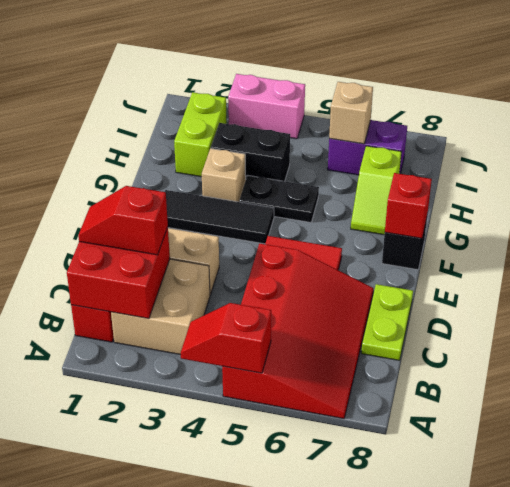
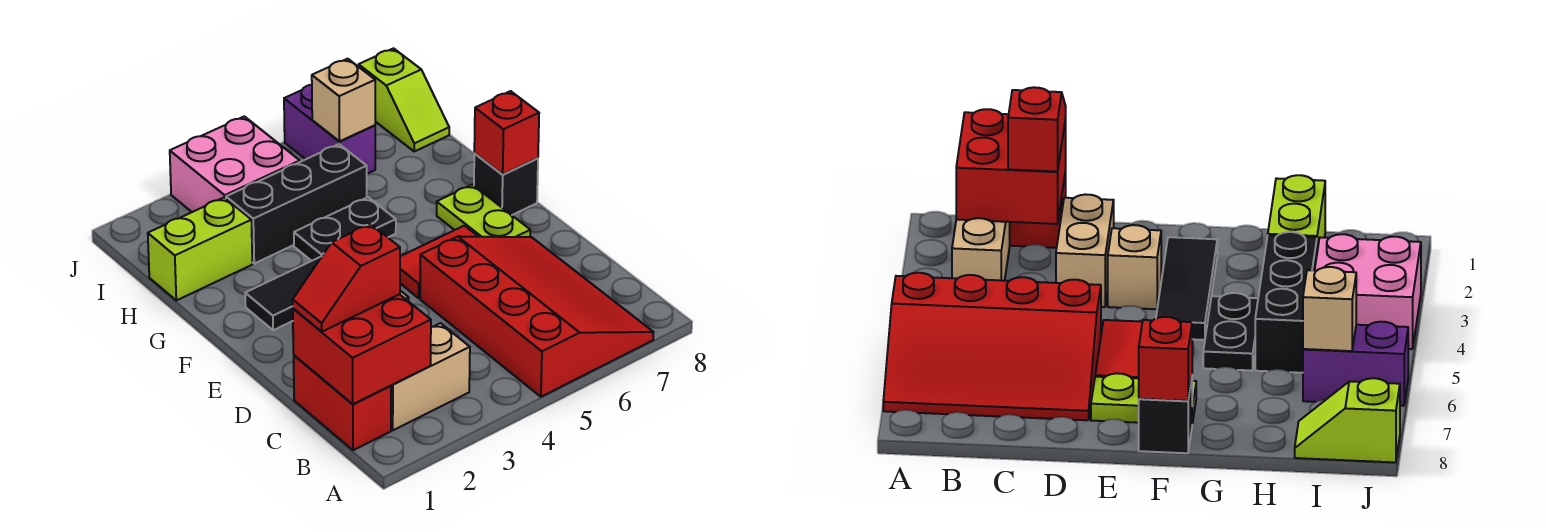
red slope A4:A5 level 2 top 5 -> none
tan brick B2:C3 level 1 -> tan brick B2:B3 level 1
lime plate C8:D8 level 1 -> lime plate E7:F7 level 1
tan brick G3 level 1 -> tan brick E3 level 1
lime slope G7:H7 level 1 top H -> lime slope I8:J8 level 1 top J
lime brick H2:I2 level 1 -> lime brick H1:H2 level 1
black brick H3:H4 level 1 -> black brick H3:H5 level 1
purple brick I6:I7 level 1 -> purple brick I6:J6 level 1
pink brick J3:J4 level 1 -> pink brick I3:J4 level 1

